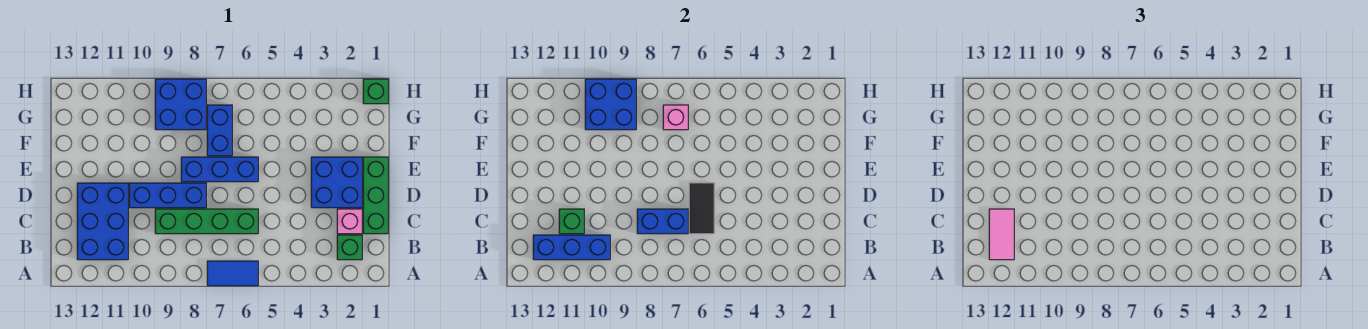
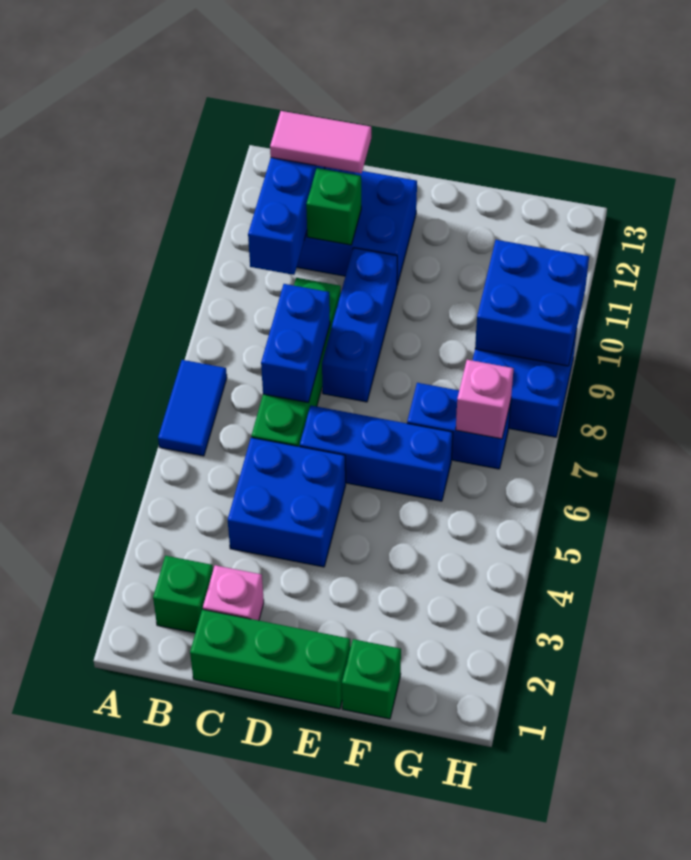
black tile C6:D6 level 2 -> none
blue brick D2:E3 level 1 -> blue brick C4:D5 level 1
blue brick E6:E8 level 1 -> blue brick D6:F6 level 1
green brick H1 level 1 -> green brick F1 level 1

